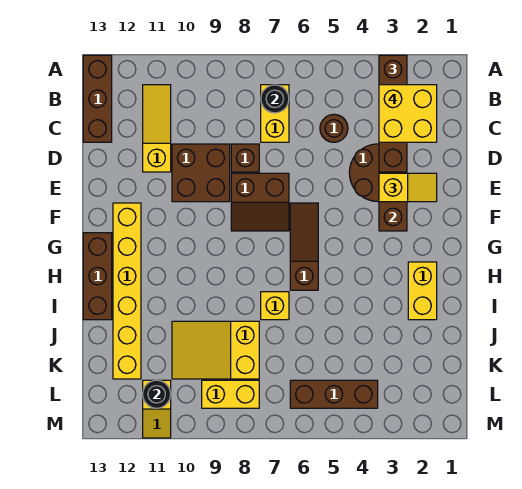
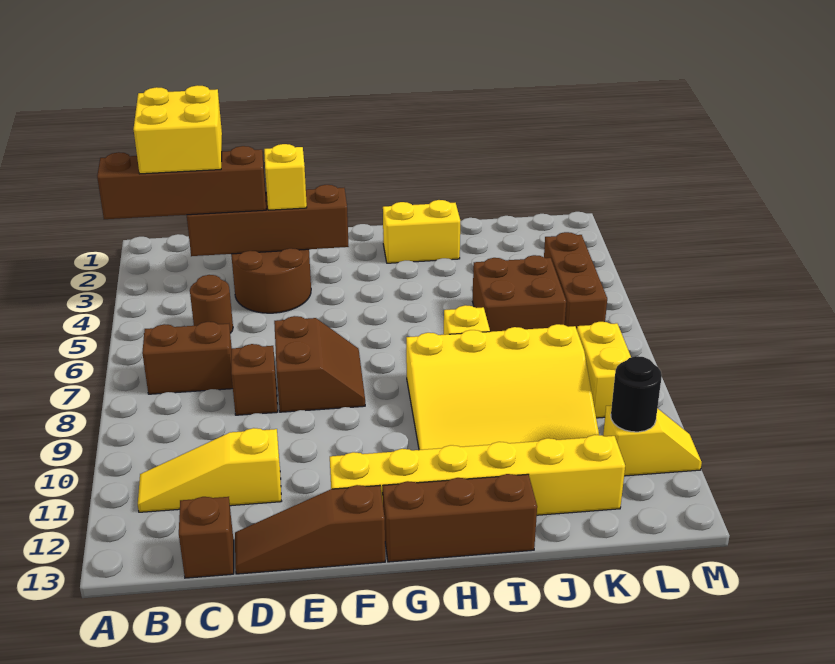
brown brick A13:C13 level 1 -> brown brick C13 level 1
yellow brick B7:C7 level 1 -> brown brick B7:C7 level 1
black round brick B7 level 2 -> none
brown brick D9:E10 level 1 -> brown brick J5:K6 level 1
brown slope F6:H6 level 1 top H -> brown slope D13:F13 level 1 top F
yellow slope J8:K10 level 1 top 8 -> yellow slope H8:K10 level 1 top 8

